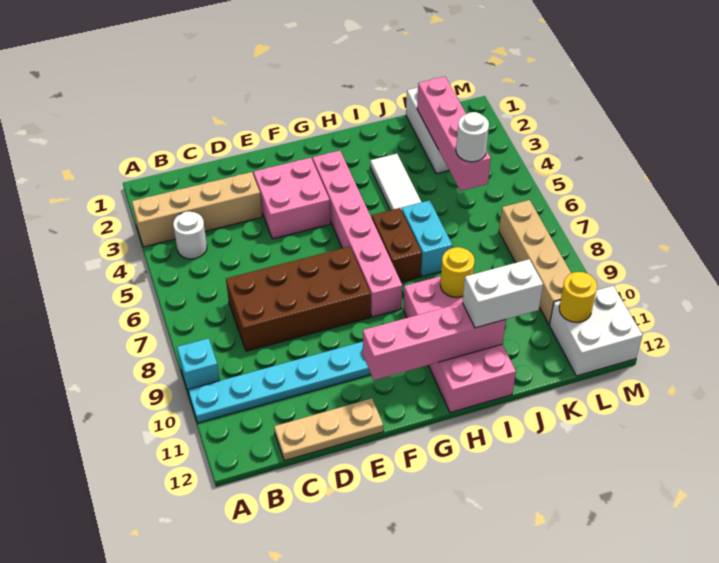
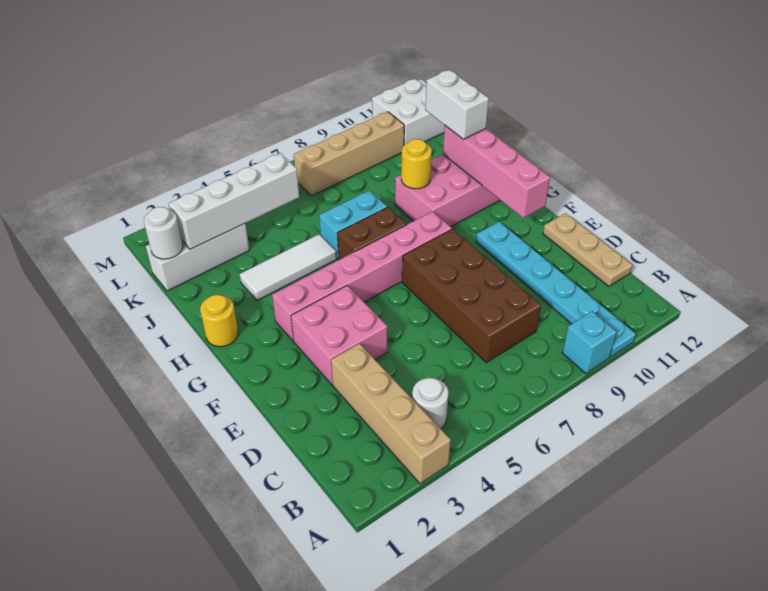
pink brick K2:K5 level 2 -> white brick K2:K5 level 2
white round brick K5 level 3 -> white round brick K1 level 2
yellow round brick L11 level 2 -> yellow round brick H1 level 1

